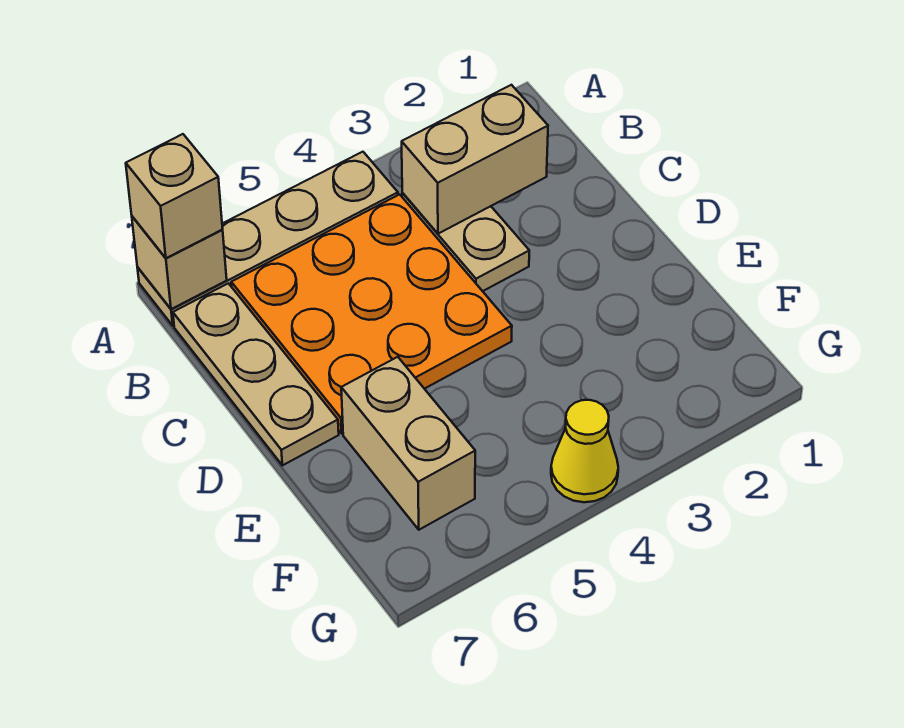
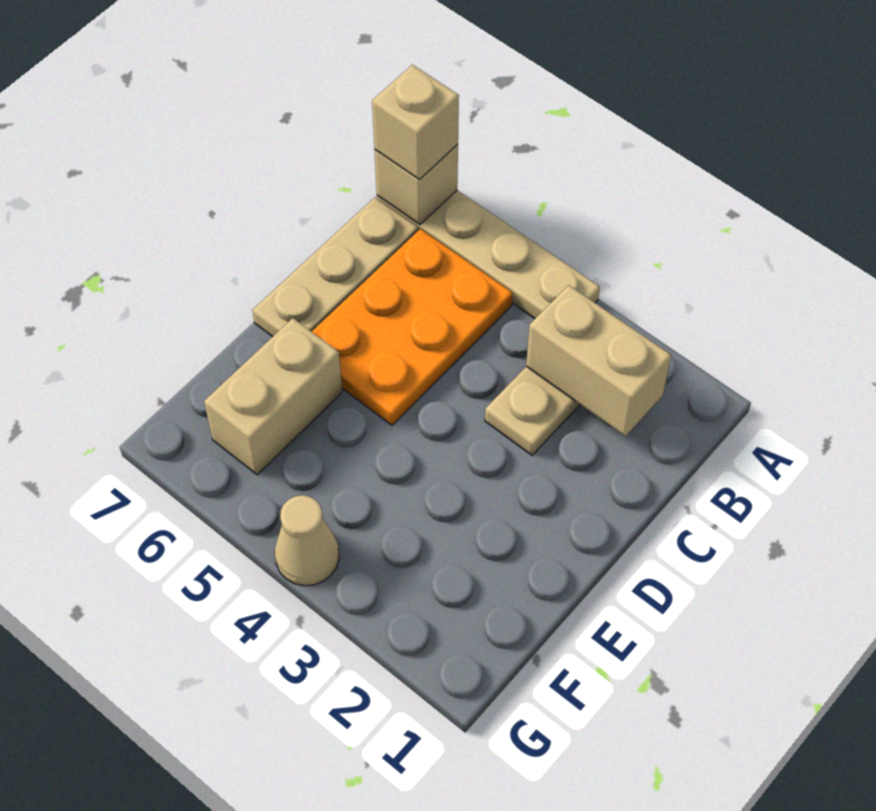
orange plate B4:D6 level 1 -> orange plate B5:D6 level 1
yellow cone G4 level 1 -> tan cone G4 level 1

